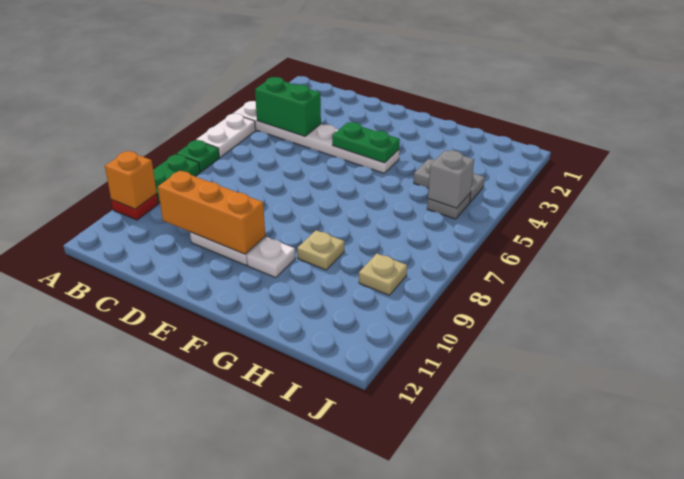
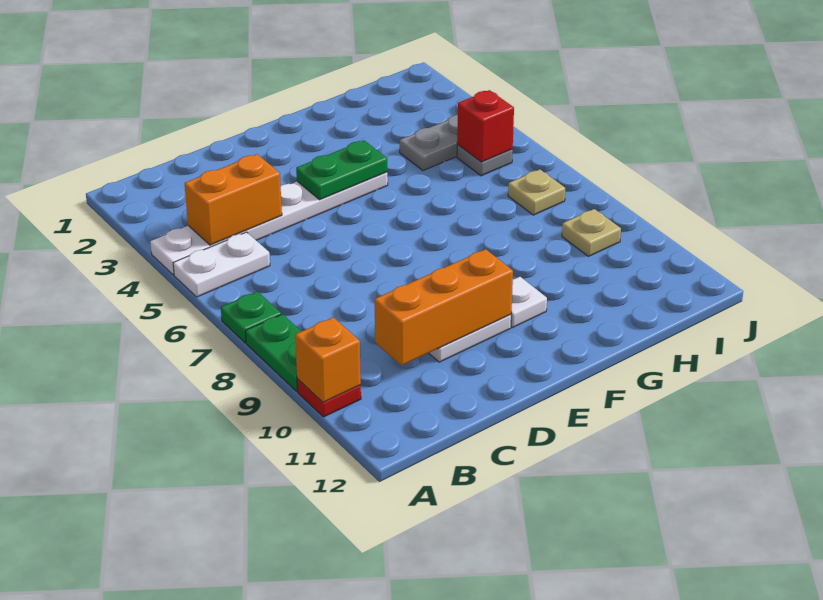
white plate A5:A6 level 1 -> white plate A5:B5 level 1
green brick B4:C4 level 2 -> orange brick B4:C4 level 2
tan plate G9 level 1 -> tan plate I7 level 1
grey brick I5 level 2 -> red brick I5 level 2

